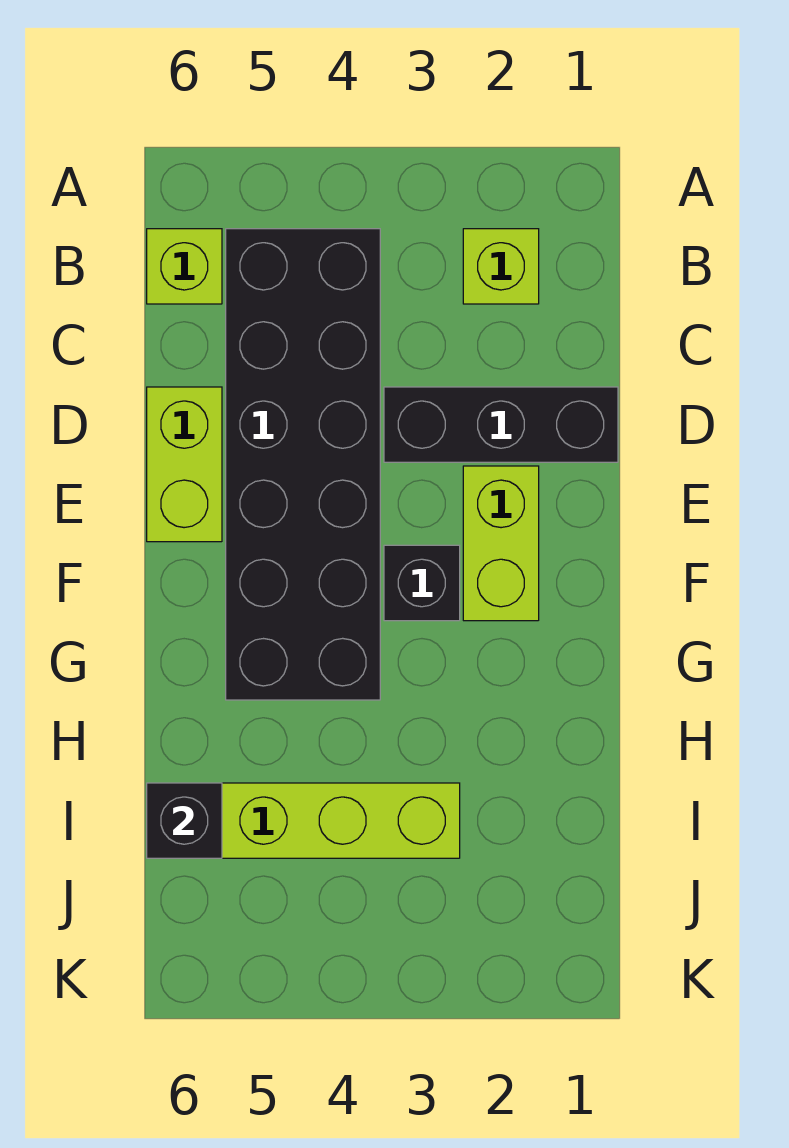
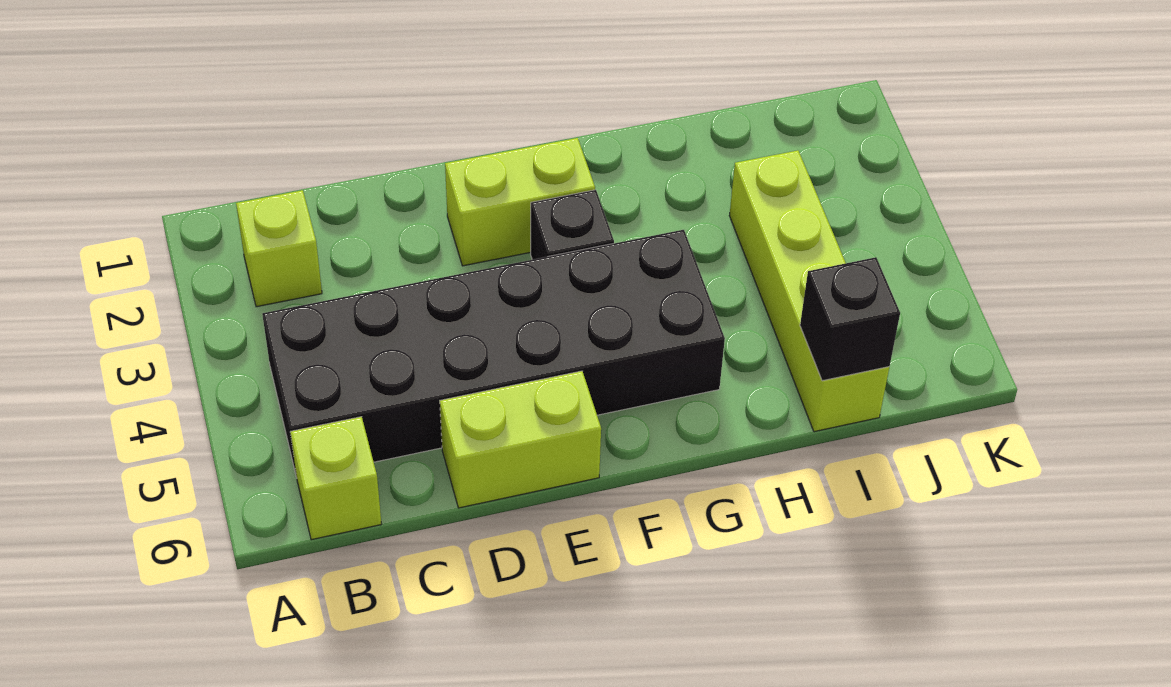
black brick D1:D3 level 1 -> none

